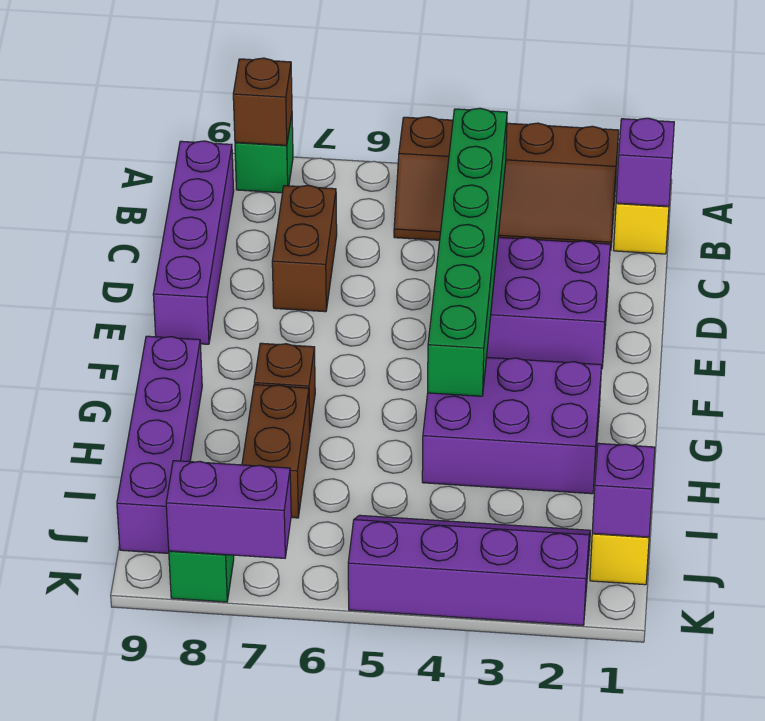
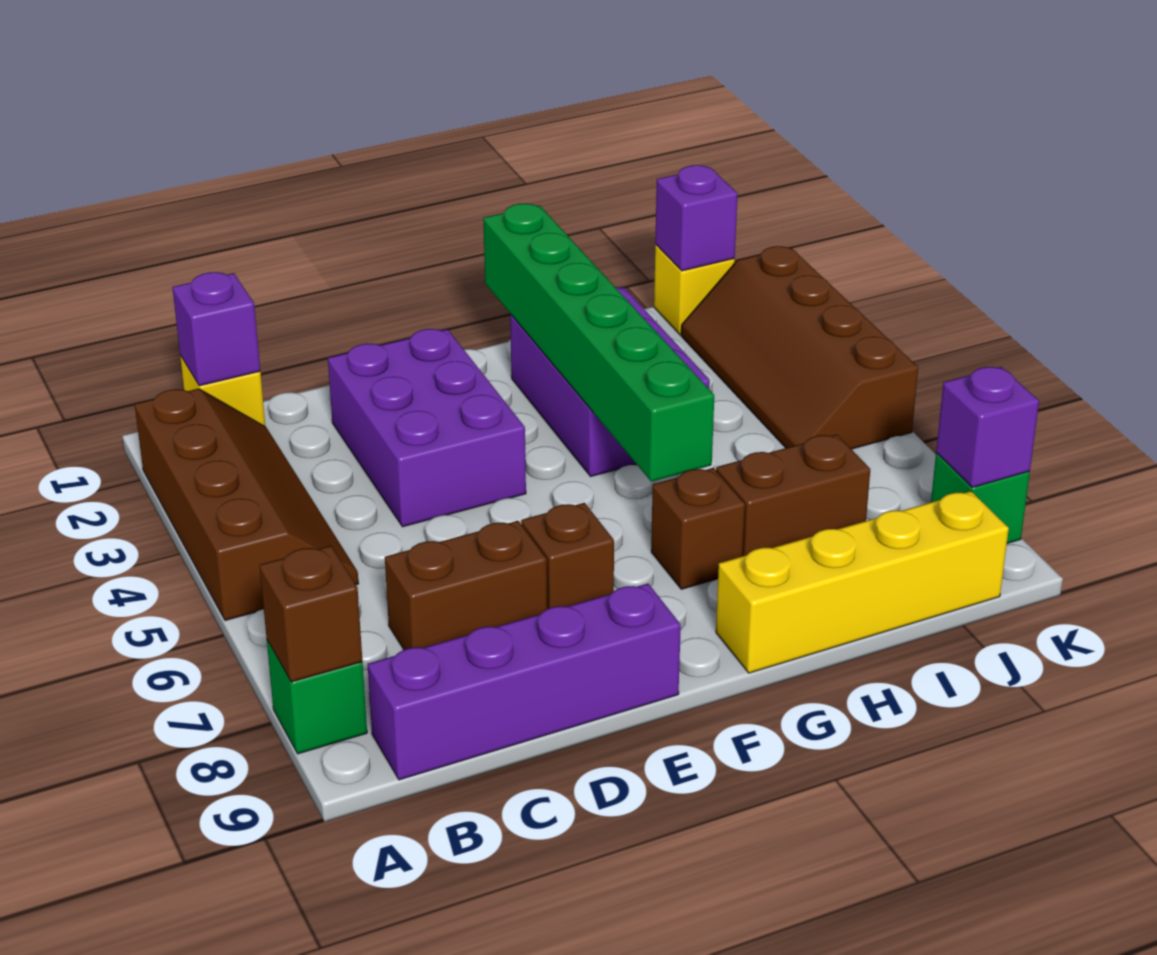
green brick B4:G4 level 2 -> green brick G1:G6 level 2
none -> brown brick E7 level 1
purple brick G9:J9 level 1 -> yellow brick G9:J9 level 1
purple slope J2:K5 level 1 top K -> brown slope J2:K5 level 1 top K
purple brick K7:K8 level 2 -> purple brick K8 level 2

